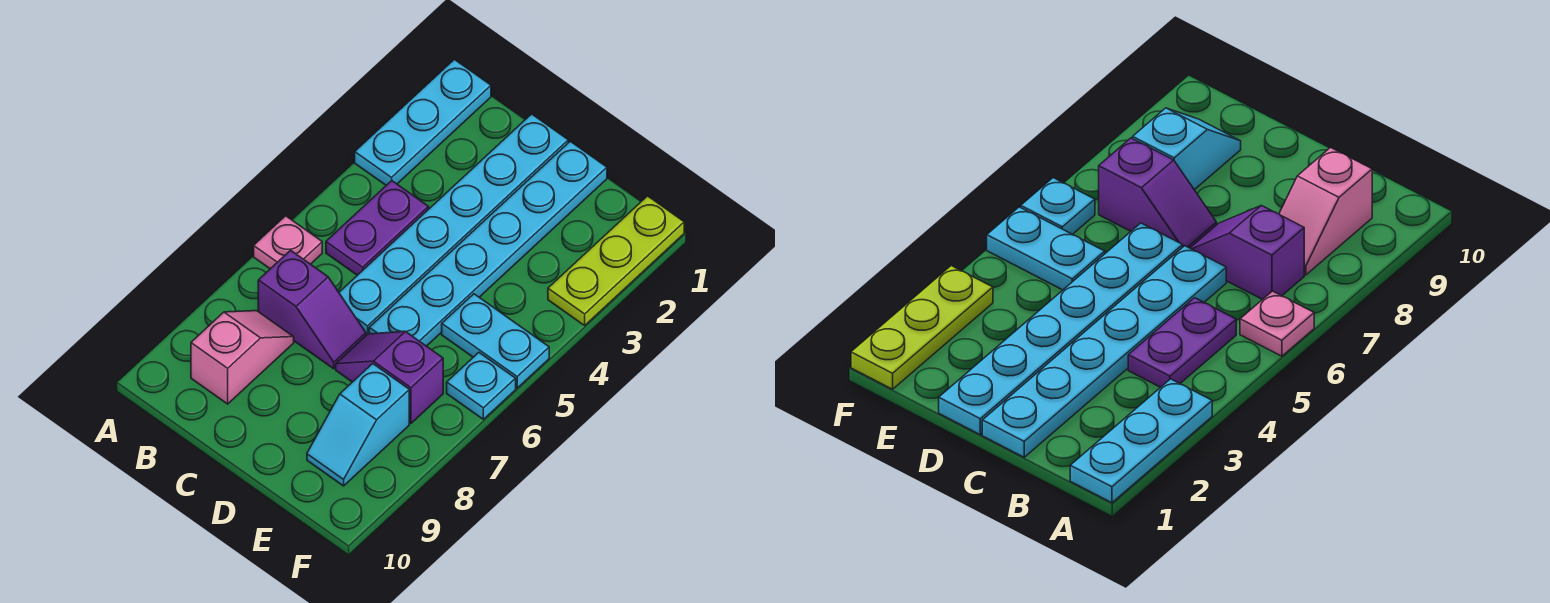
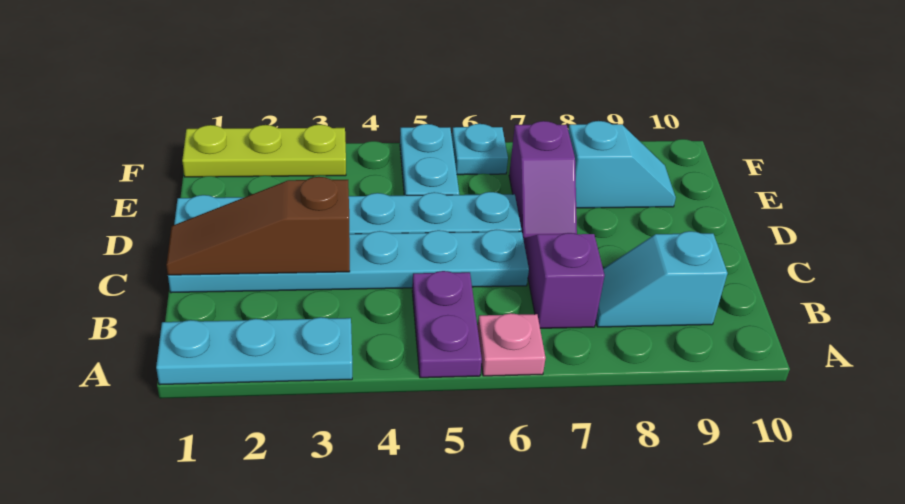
purple plate B4:B5 level 1 -> purple plate A5:B5 level 1
pink slope B8:B9 level 1 top 9 -> cyan slope B8:B9 level 1 top 9
none -> brown slope C1:C3 level 2 top 3

